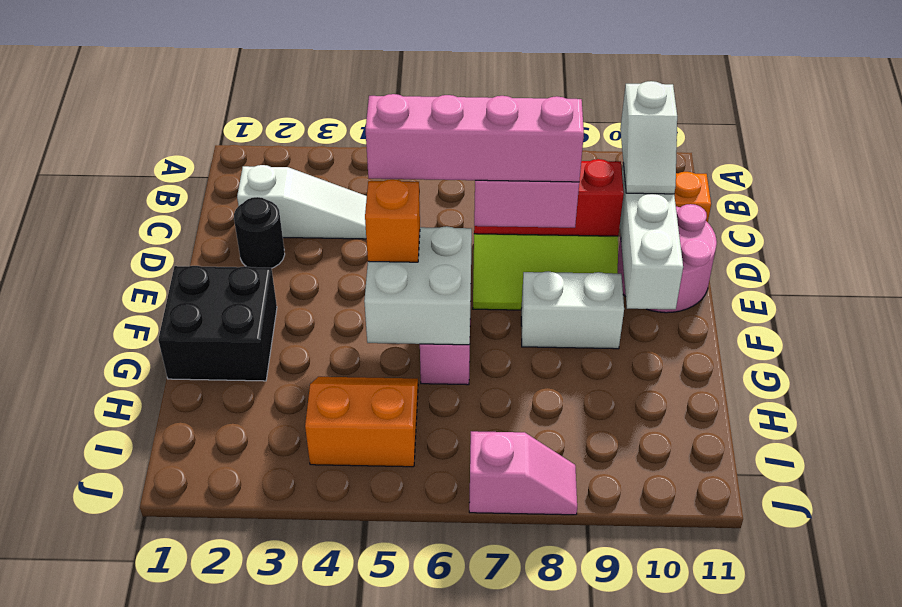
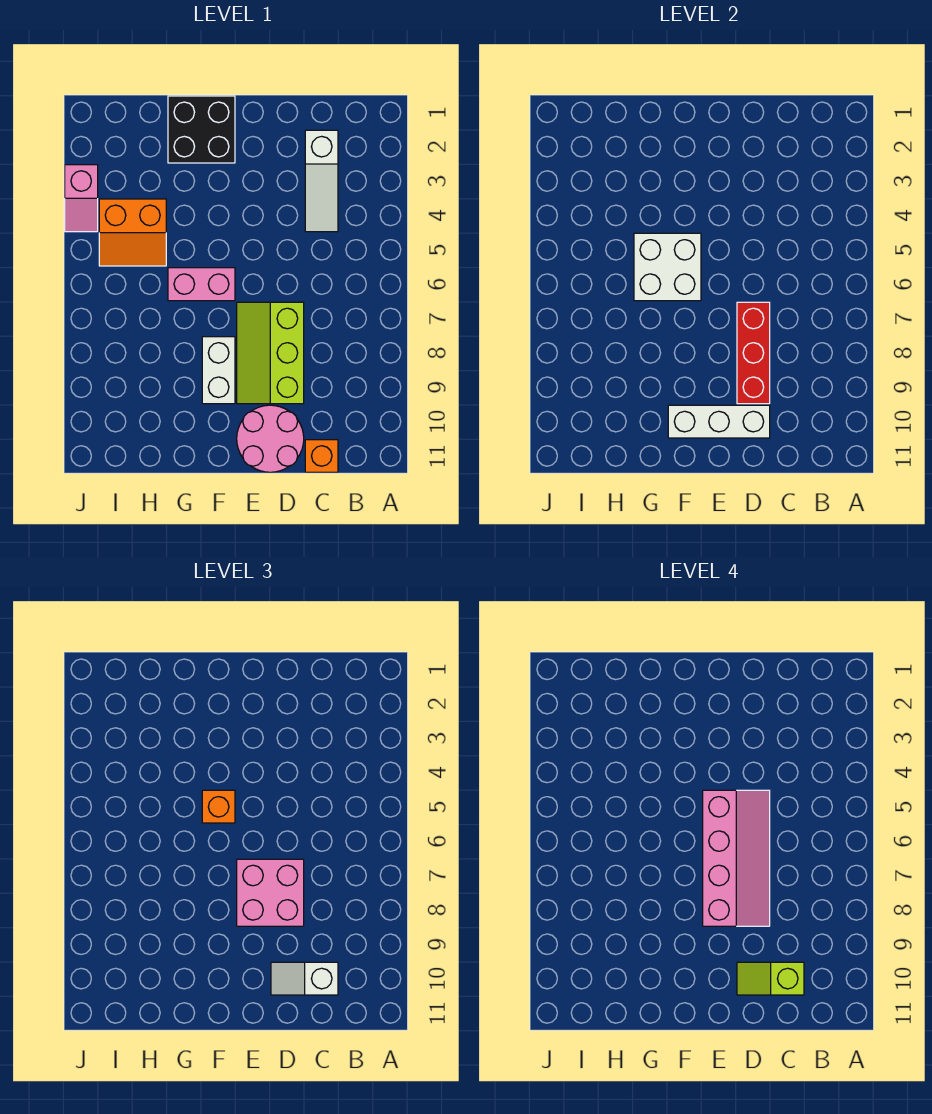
none -> lime slope C10:D10 level 4 top C
black round brick D2 level 1 -> none
orange slope H4:I5 level 1 top I -> orange slope H4:I5 level 1 top 4
pink slope J7:J8 level 1 top 7 -> pink slope J3:J4 level 1 top 3

